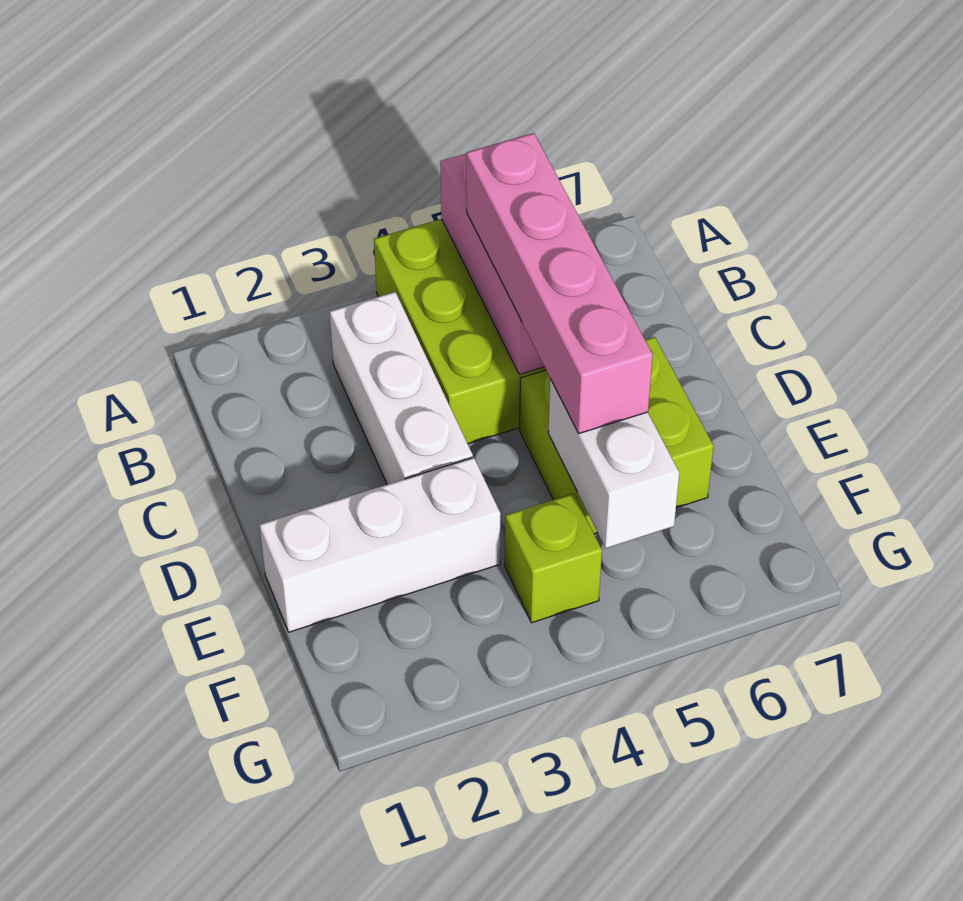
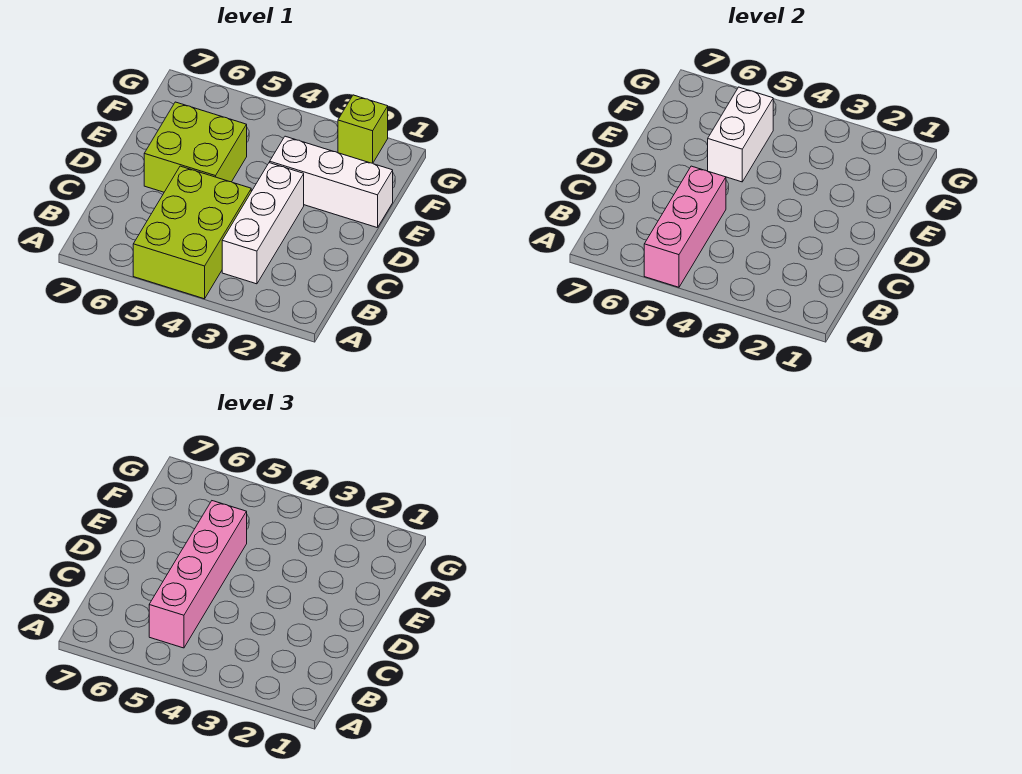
lime brick F4 level 1 -> lime brick G2 level 1

